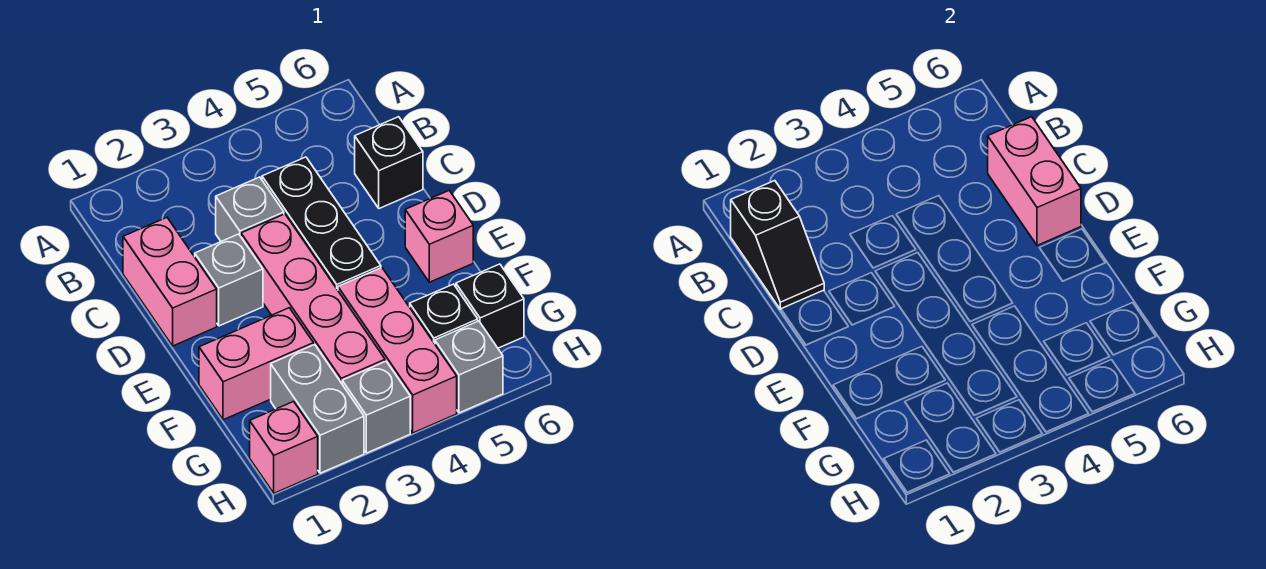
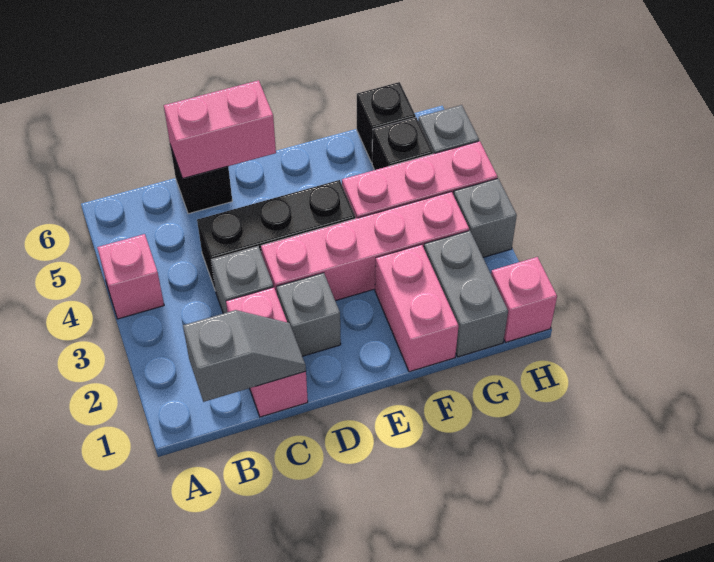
black slope B1:C1 level 2 top B -> grey slope B1:C1 level 2 top B
pink brick C1:D1 level 1 -> pink brick C1:C2 level 1
pink brick E6 level 1 -> pink brick A4 level 1
grey brick G2:H2 level 1 -> grey brick G1:G2 level 1

